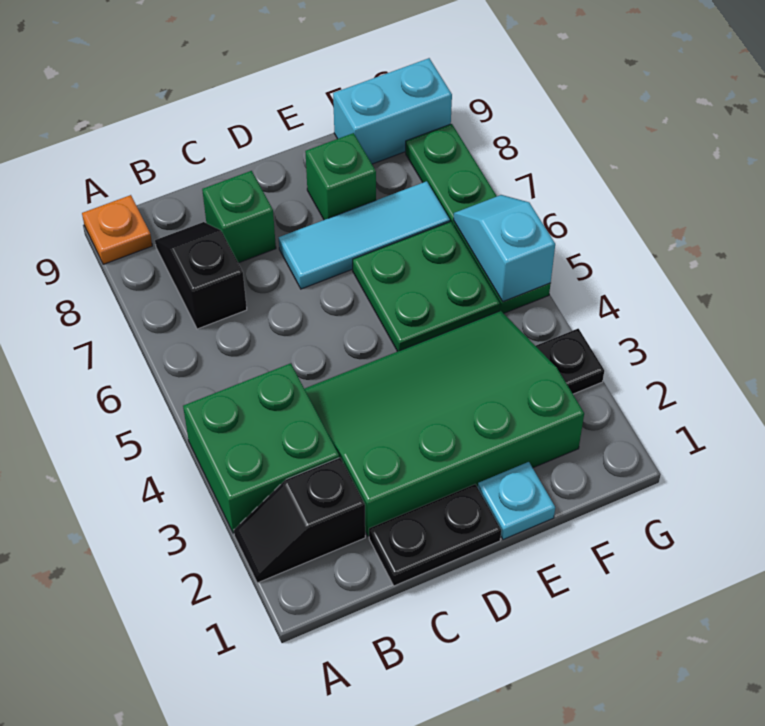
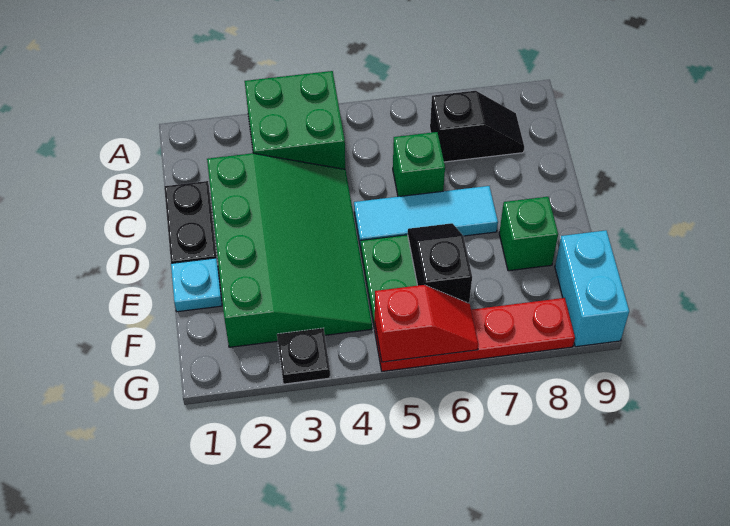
black slope A2:B2 level 1 top B -> black slope E6:F6 level 2 top F
orange plate A9 level 1 -> none
green brick C8 level 1 -> green brick C6 level 1
cyan tile D7:F7 level 1 -> cyan tile D5:D7 level 1
green plate G5:G8 level 1 -> red plate G5:G8 level 1
cyan slope G5:G6 level 2 top 5 -> red slope G5:G6 level 2 top 5

